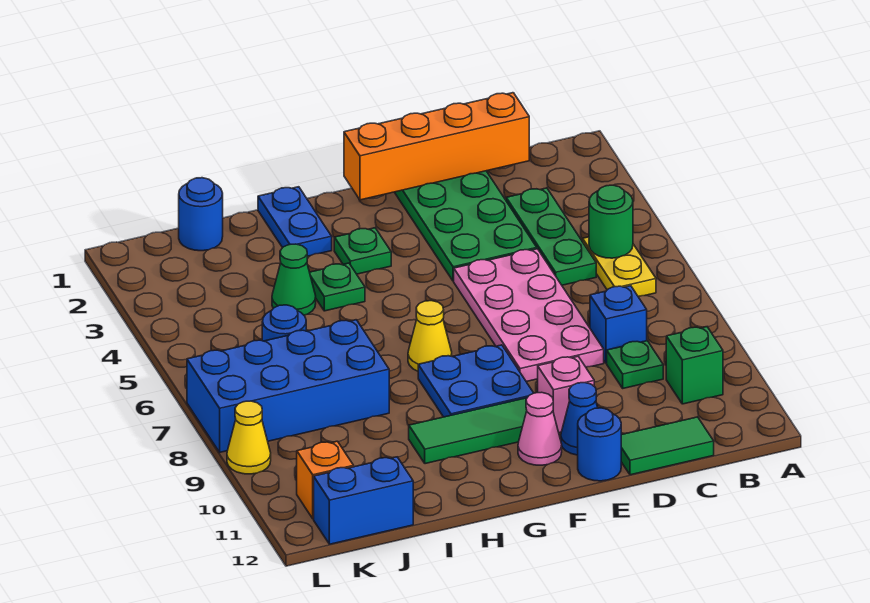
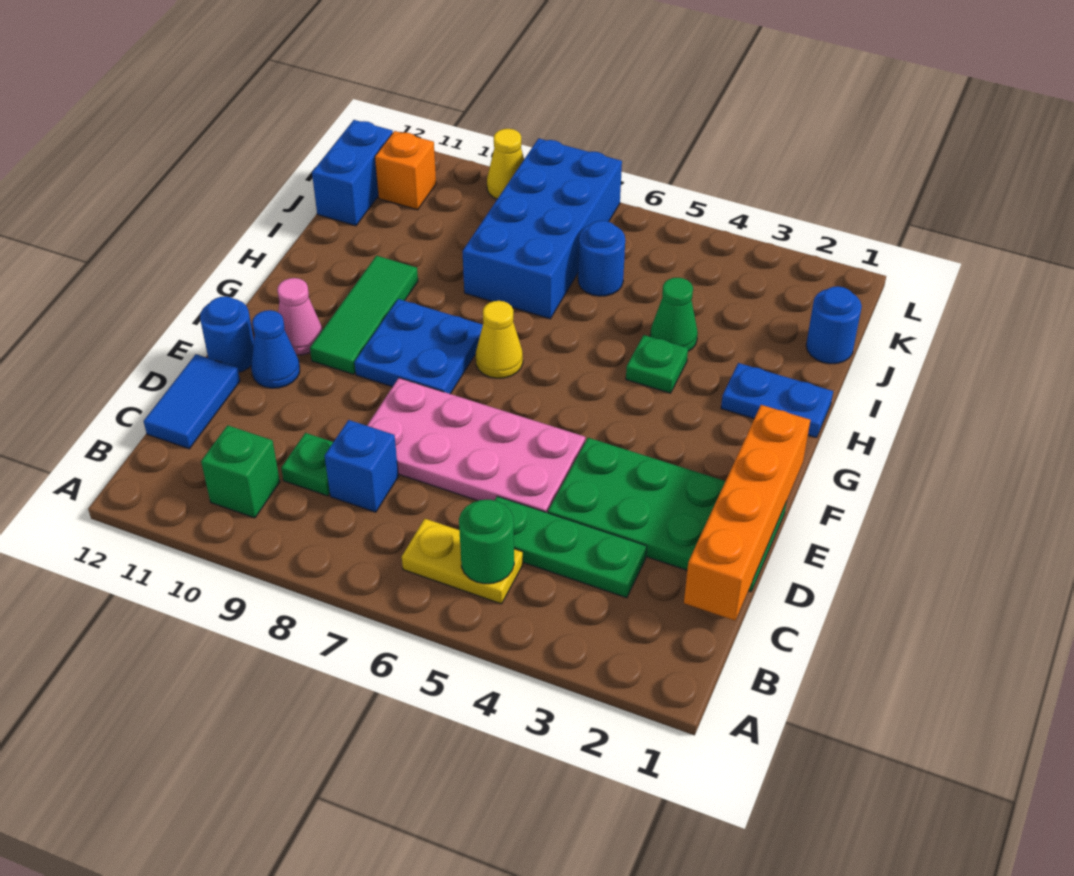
green tile C12:D12 level 1 -> blue tile C12:D12 level 1
pink brick E10 level 1 -> none
green plate G3 level 1 -> none

